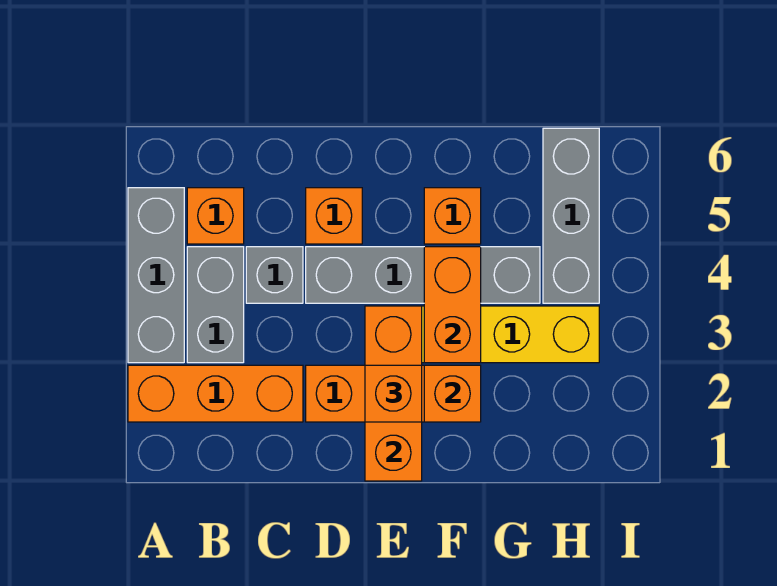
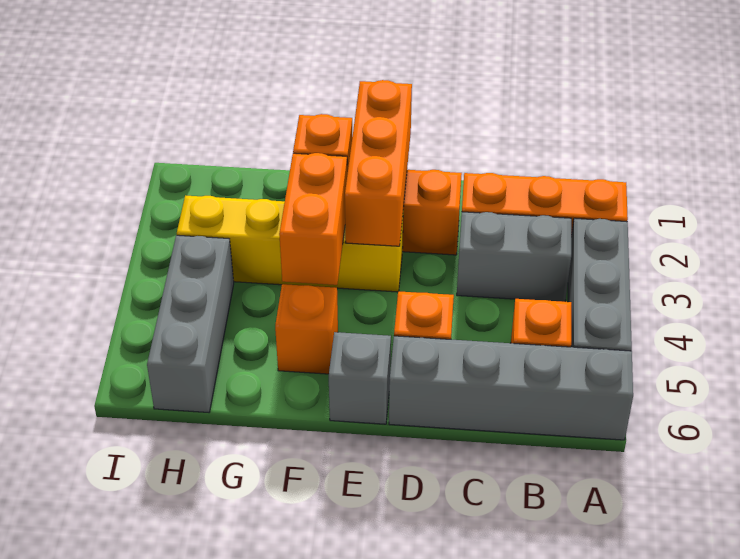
grey brick B3:B4 level 1 -> grey brick B3:C3 level 1
grey brick C4 level 1 -> grey brick E6 level 1
grey brick D4:G4 level 1 -> grey brick A6:D6 level 1
orange brick E2 level 3 -> none

